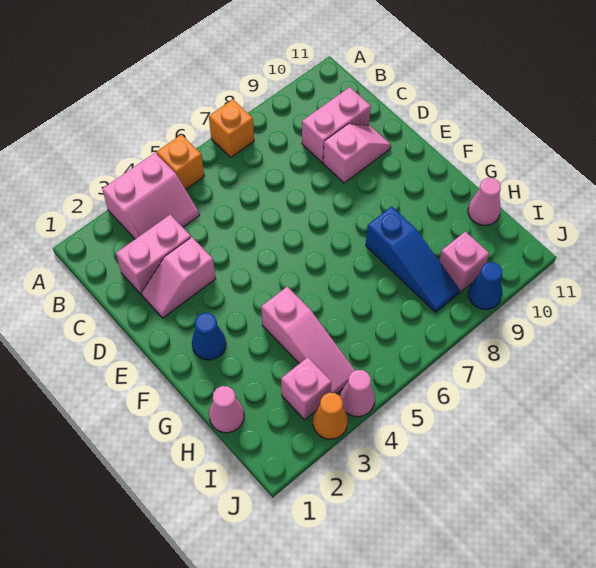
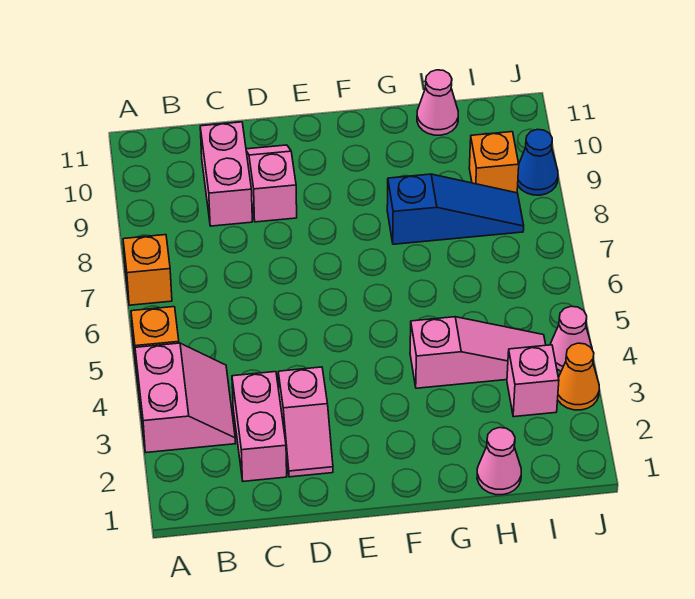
blue cone F2 level 1 -> none
pink brick I9 level 1 -> orange brick I9 level 1

